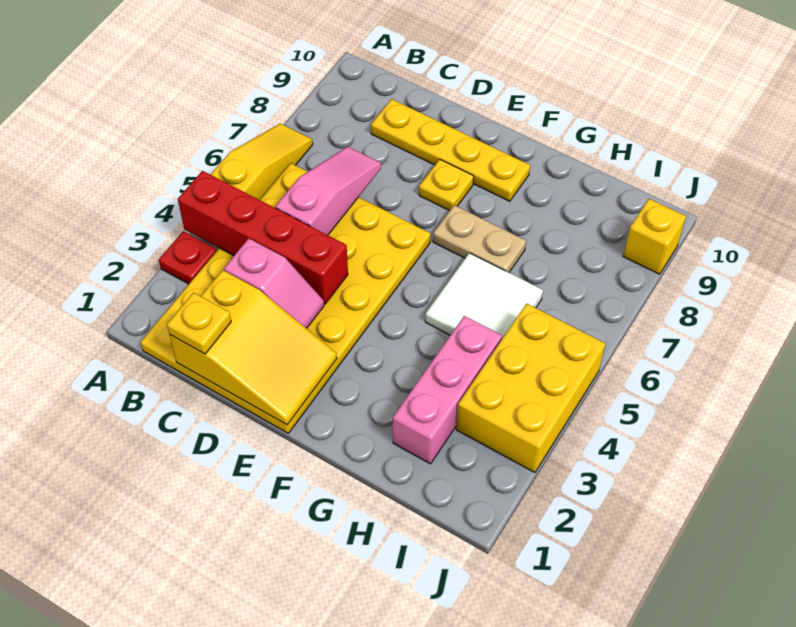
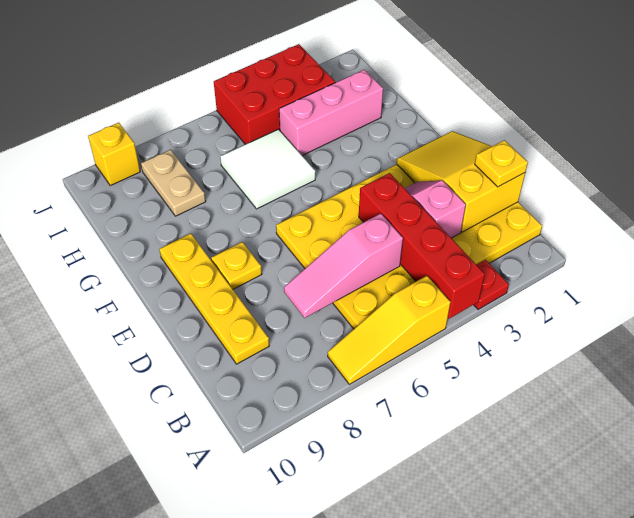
tan plate F7:G7 level 1 -> tan plate H8:I8 level 1
yellow brick I3:J5 level 1 -> red brick I3:J5 level 1

